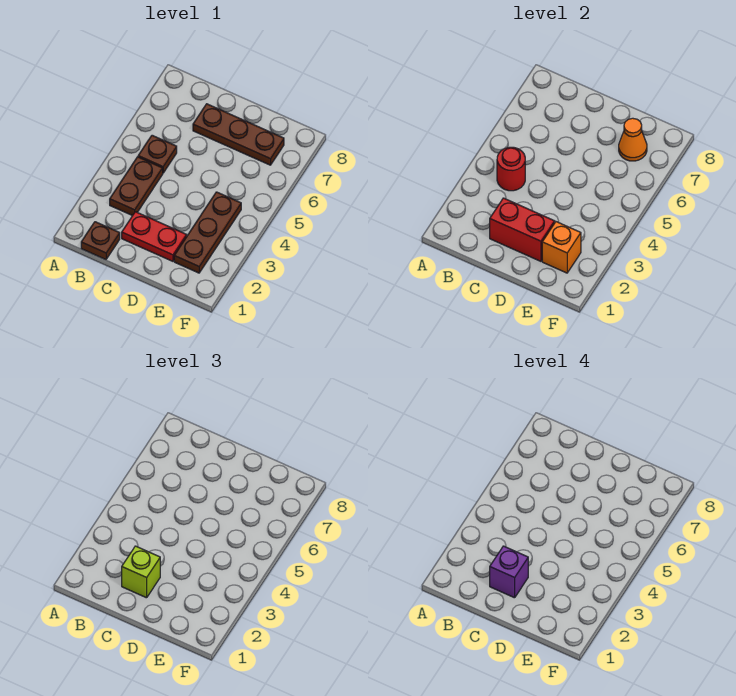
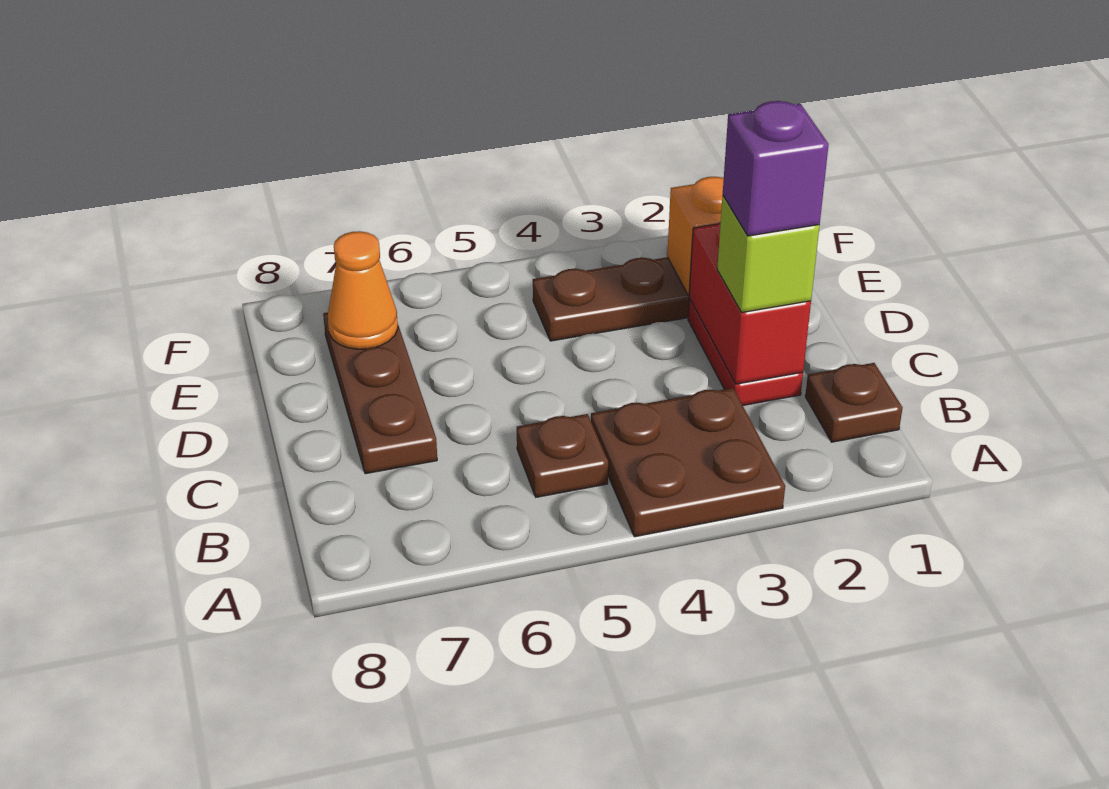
brown plate B3:B4 level 1 -> brown plate A3:B4 level 1
red round brick B4 level 2 -> none

